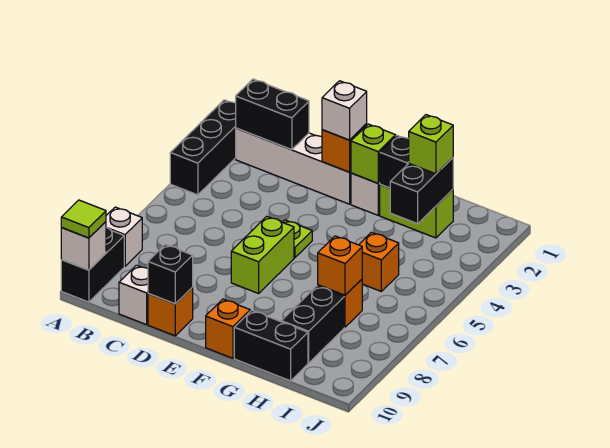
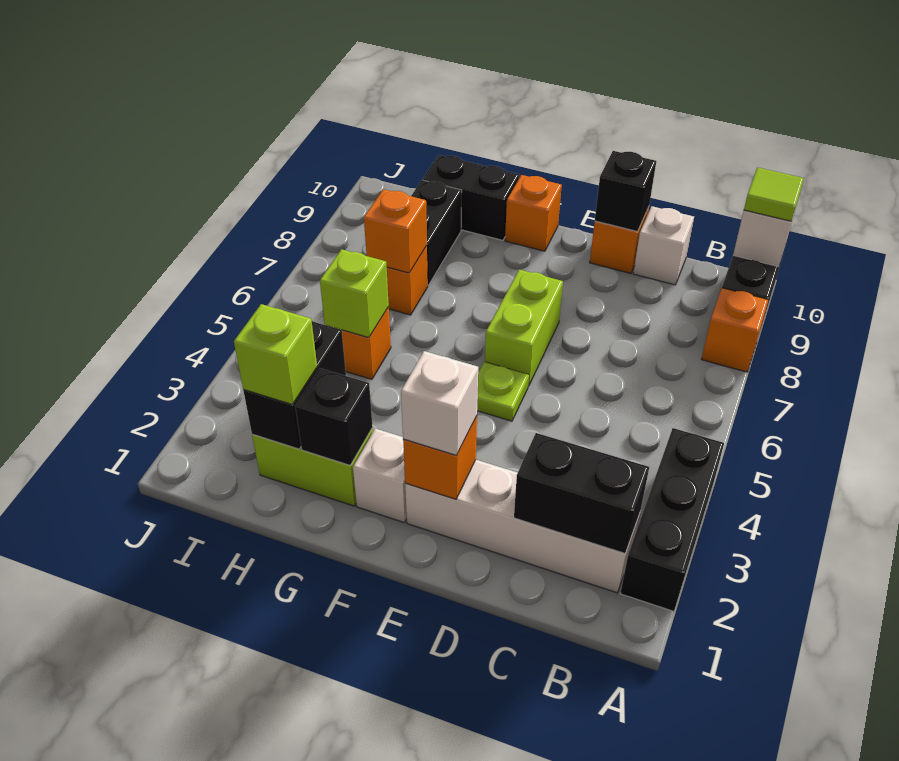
white brick A8 level 1 -> orange brick A8 level 1
lime brick F2 level 2 -> lime brick H5 level 2

